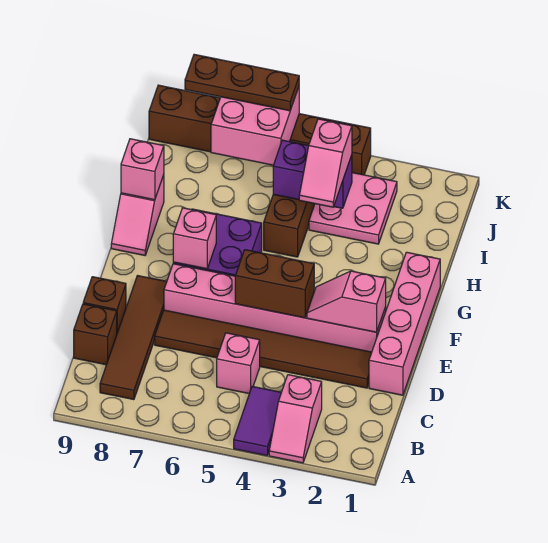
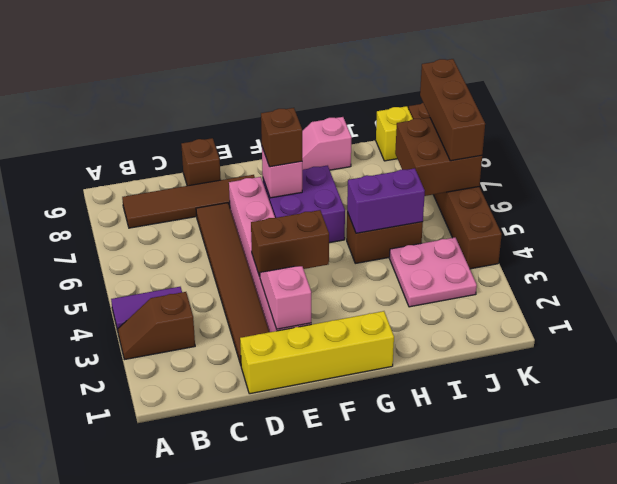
pink slope A3:B3 level 1 top B -> brown slope A3:B3 level 1 top B
pink brick C5 level 1 -> none
brown brick C9 level 1 -> brown brick F7 level 3
pink brick D1:G1 level 1 -> yellow brick D1:G1 level 1
brown brick E4:E5 level 2 -> brown brick E4:F4 level 2
pink slope H4:I4 level 3 top I -> none
pink brick H9 level 2 -> none
purple brick I4:I5 level 2 -> purple brick H5:I5 level 2
pink brick J6:K7 level 2 -> brown brick J6:K7 level 2
none -> yellow brick J9 level 1
brown plate K6:K8 level 3 -> brown brick K6:K8 level 3

